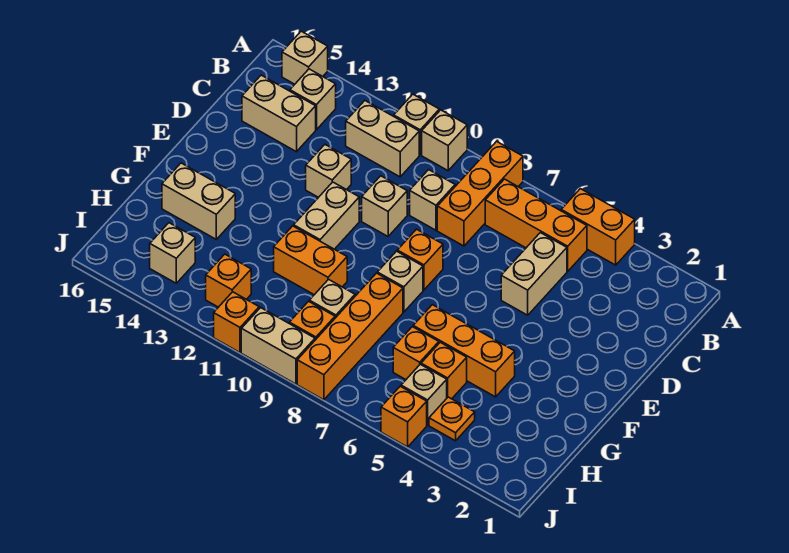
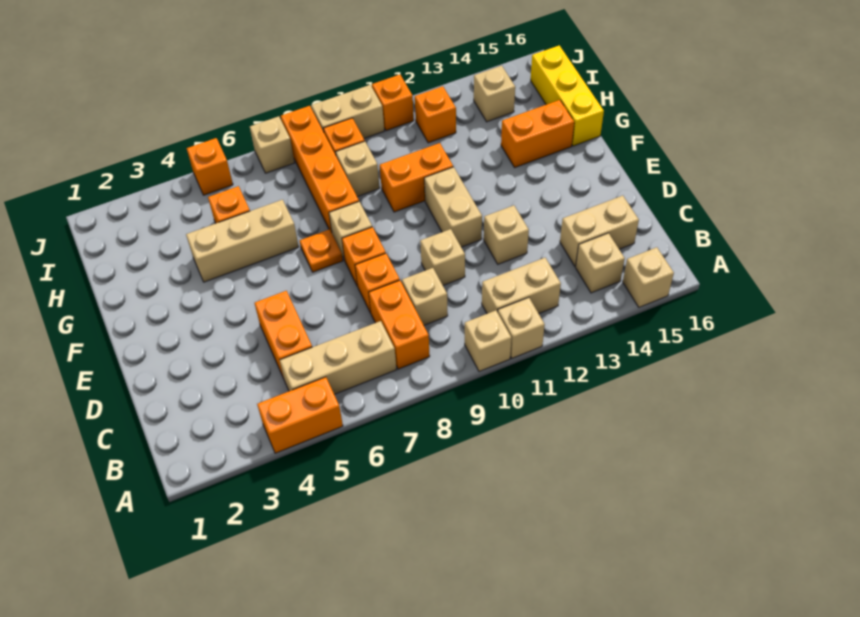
orange brick A8:C8 level 1 -> orange brick B8:C8 level 1
orange brick B5:B7 level 1 -> tan brick B5:B7 level 1
tan brick C5:D5 level 1 -> orange brick C5:D5 level 1
orange brick G4:G6 level 1 -> tan brick G4:G6 level 1
tan brick G14:G15 level 1 -> orange brick G14:G15 level 1
none -> yellow brick G16:I16 level 1
orange brick H6 level 1 -> orange brick D8 level 1
orange plate I4 level 1 -> orange plate F7 level 1
tan brick I5 level 1 -> tan brick J7 level 1

